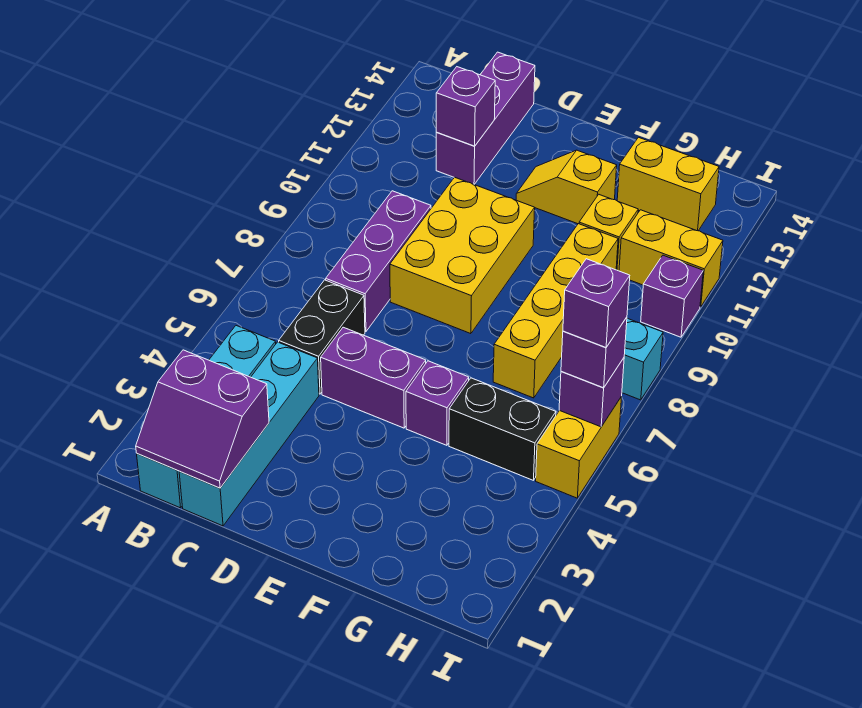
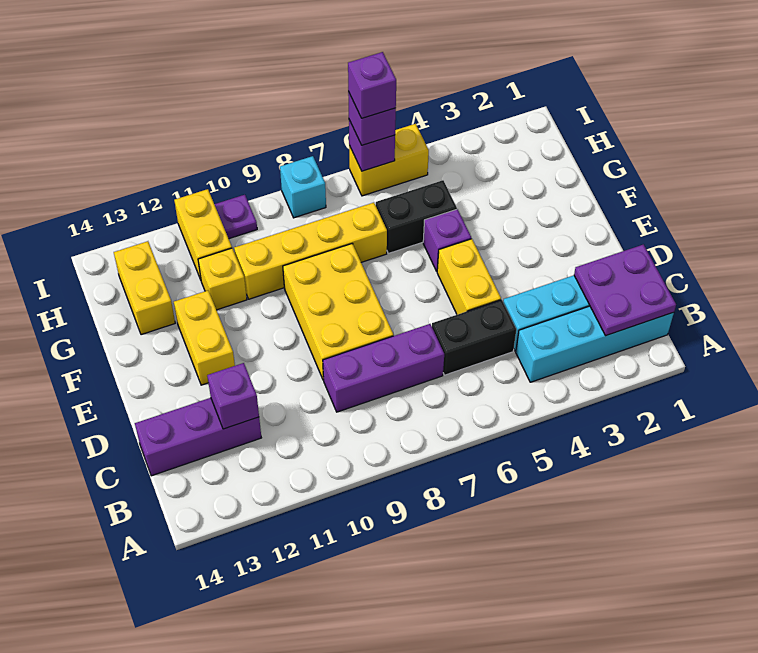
purple slope B1:C2 level 2 top 2 -> purple plate B1:C2 level 2
purple brick D5:E5 level 1 -> yellow brick D5:E5 level 1
yellow brick D8:E10 level 1 -> yellow brick D8:F9 level 1
yellow slope E12:F12 level 1 top F -> yellow brick E12:F12 level 1
black brick G5:H5 level 1 -> black brick G5:G6 level 1
purple brick I10 level 1 -> purple plate I10 level 1

